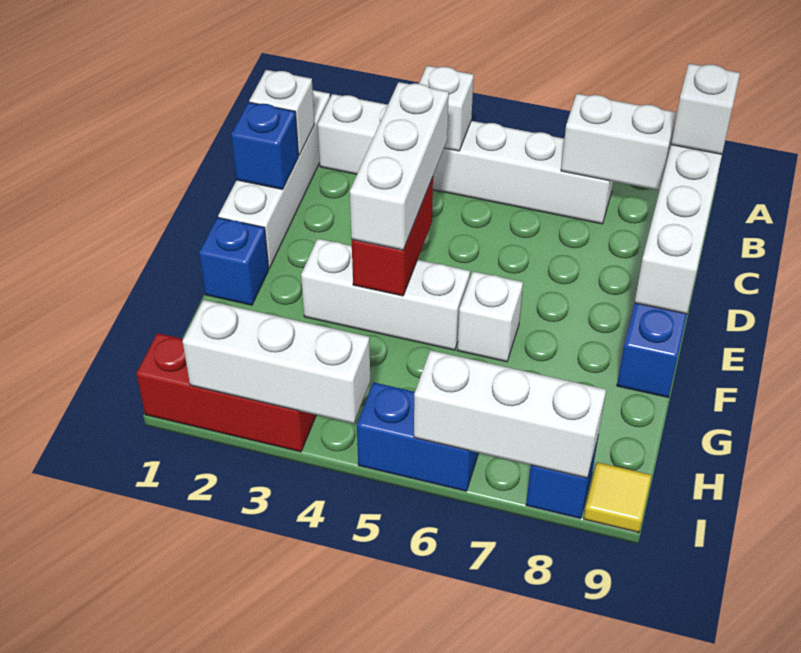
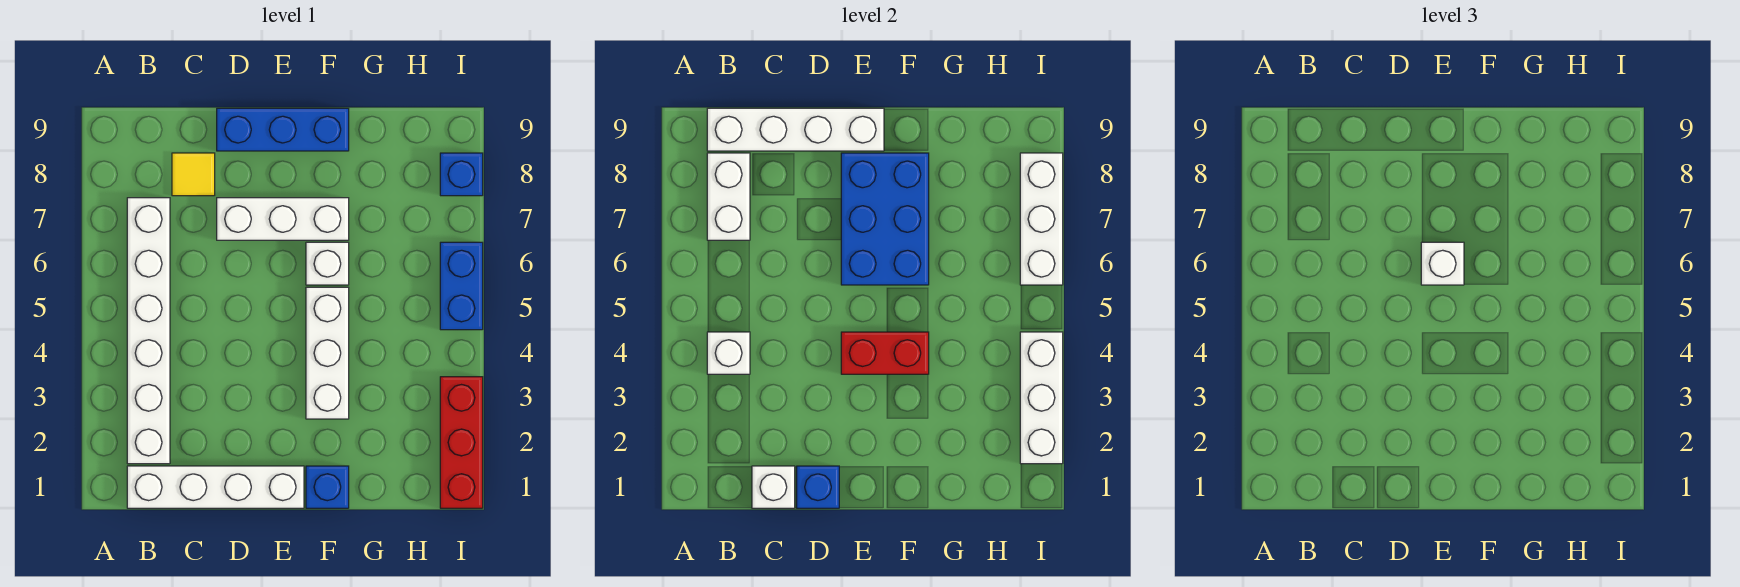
white brick B9 level 3 -> white brick E6 level 3
white brick D4:F4 level 3 -> white brick D7:F7 level 1
none -> blue brick E6:F8 level 2
yellow tile I9 level 1 -> yellow tile C8 level 1

